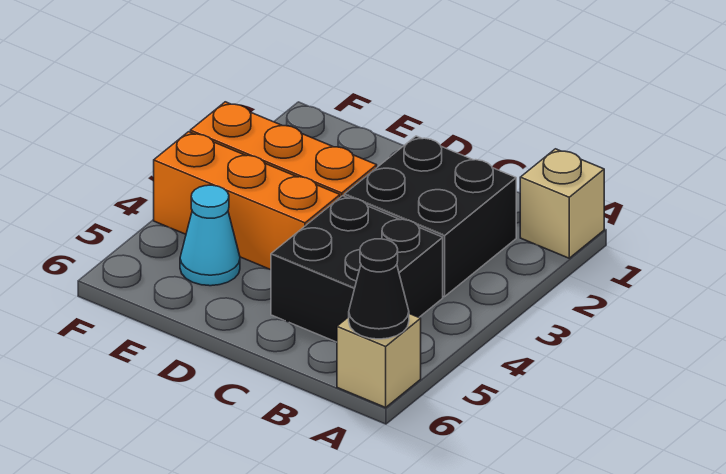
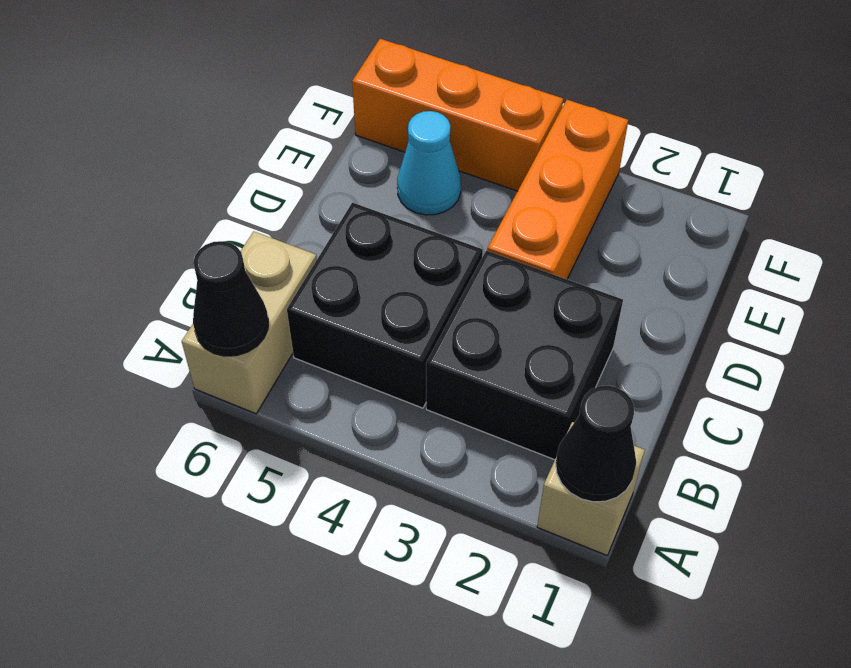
none -> black cone A1 level 2
tan brick A6 level 1 -> tan brick A6:B6 level 1
orange brick D4:F4 level 1 -> orange brick F4:F6 level 1

